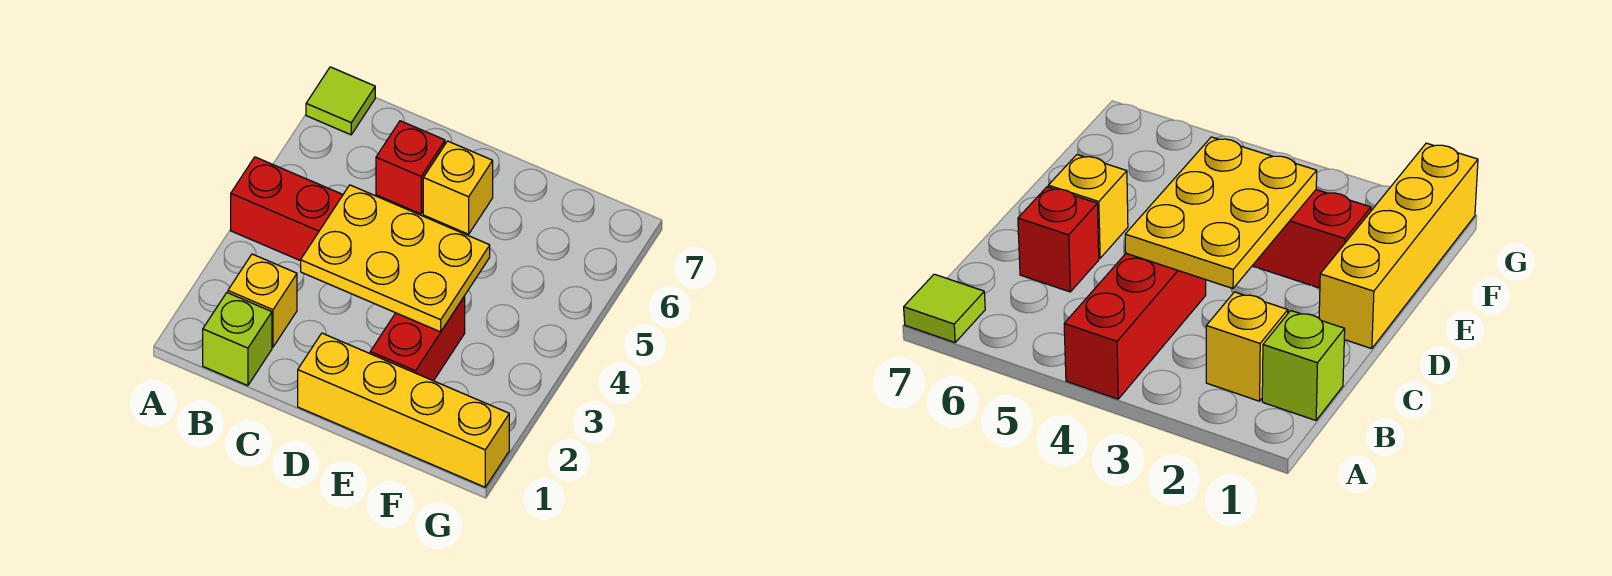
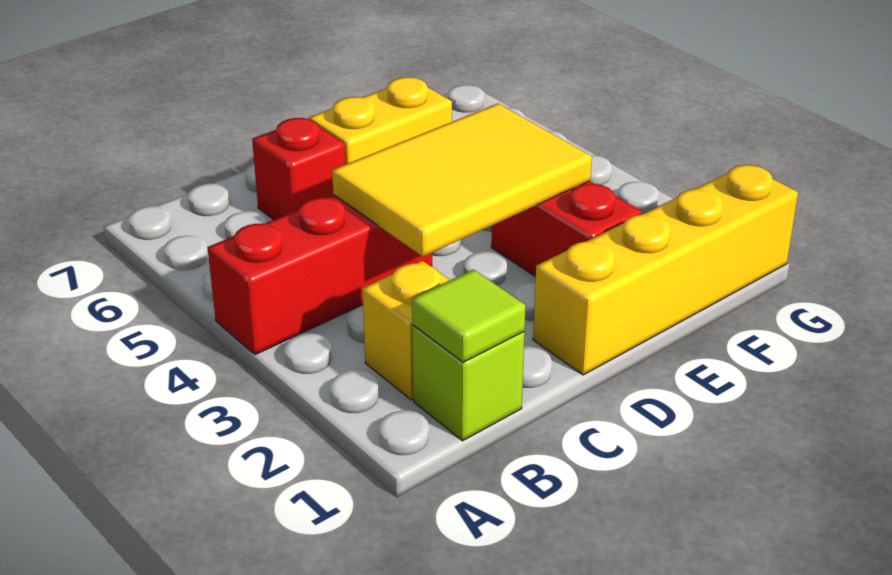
lime tile A7 level 1 -> lime tile B1 level 2
yellow plate C3:E4 level 2 -> yellow tile C3:E4 level 2
yellow brick D6 level 1 -> yellow brick D6:E6 level 1

